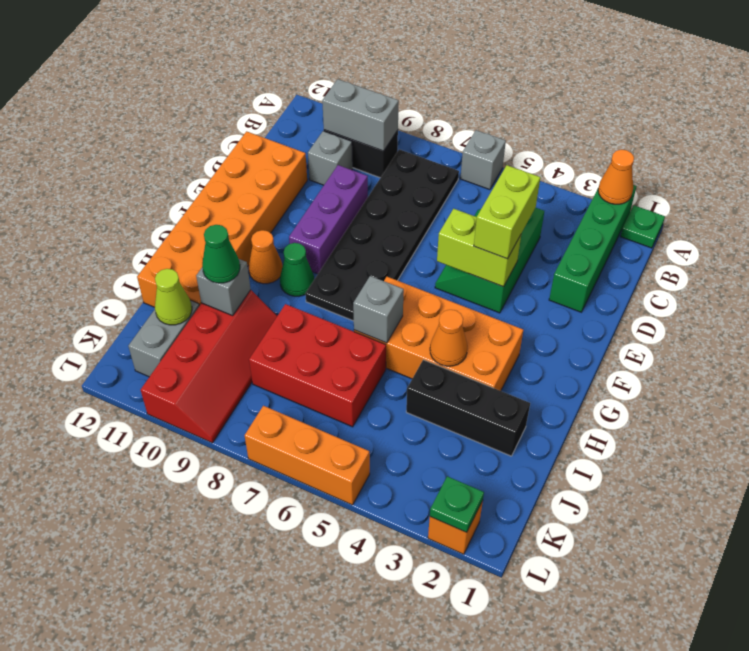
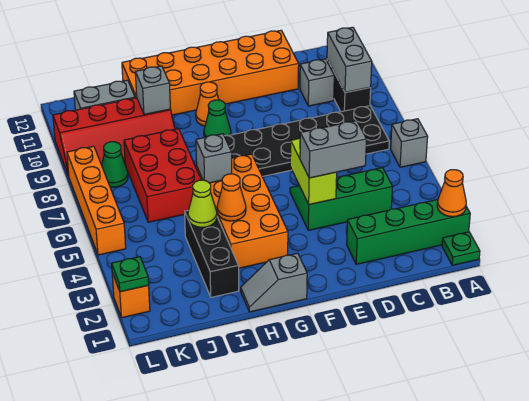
lime brick D4:E4 level 3 -> grey brick D4:E4 level 3
purple brick D9:F9 level 1 -> none
none -> grey slope G1:H1 level 1 top G
green cone I10 level 3 -> green cone K8 level 1
lime cone J11 level 2 -> lime cone I4 level 2
orange brick L5:L7 level 1 -> orange brick L5:L8 level 1

